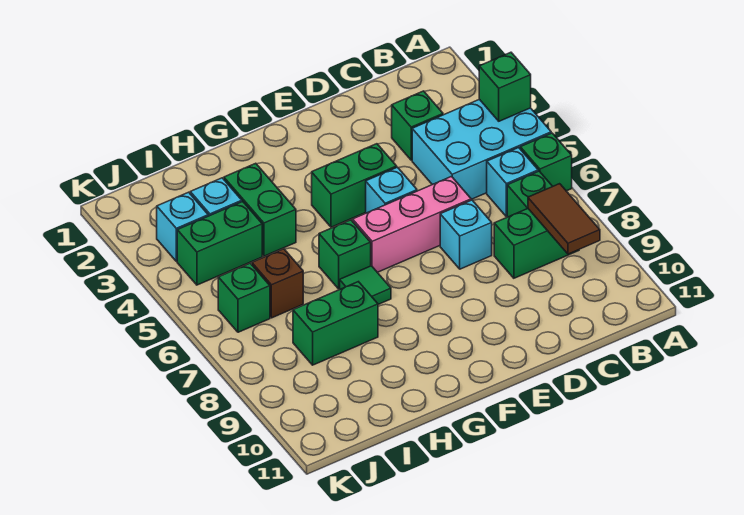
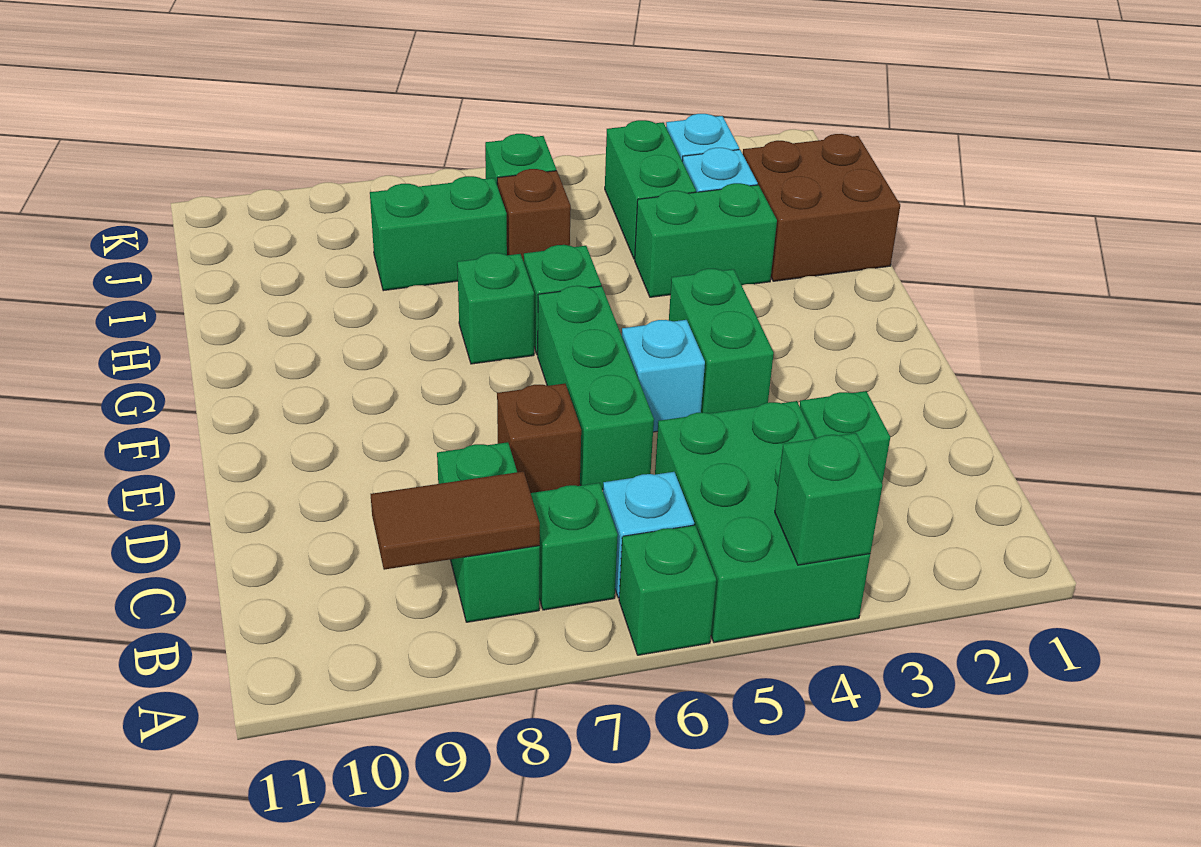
cyan brick A4:C5 level 1 -> green brick A4:C5 level 1
pink brick D6:F6 level 1 -> green brick D6:F6 level 1
cyan brick D7 level 1 -> brown brick D7 level 1
green tile G7 level 1 -> green brick G7 level 1
none -> brown brick H1:I2 level 1
green brick H8:I8 level 1 -> green brick I7:I8 level 1

